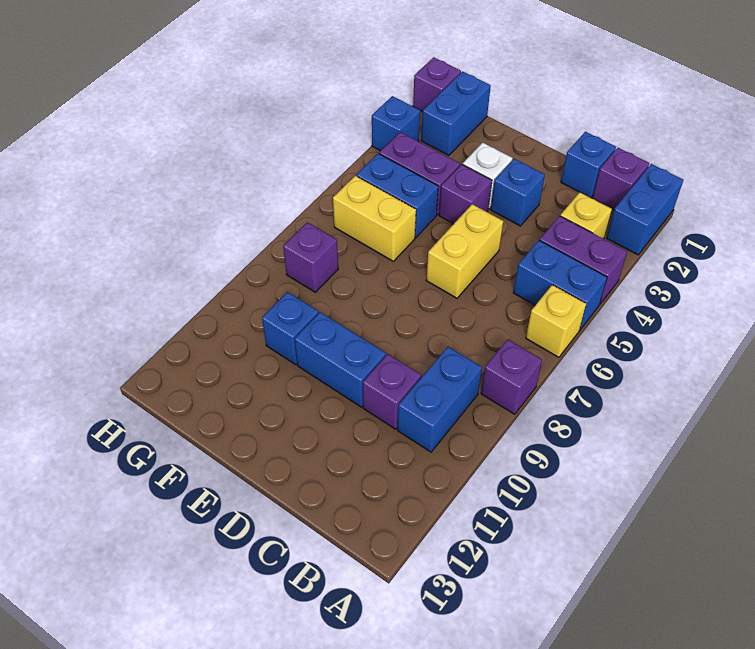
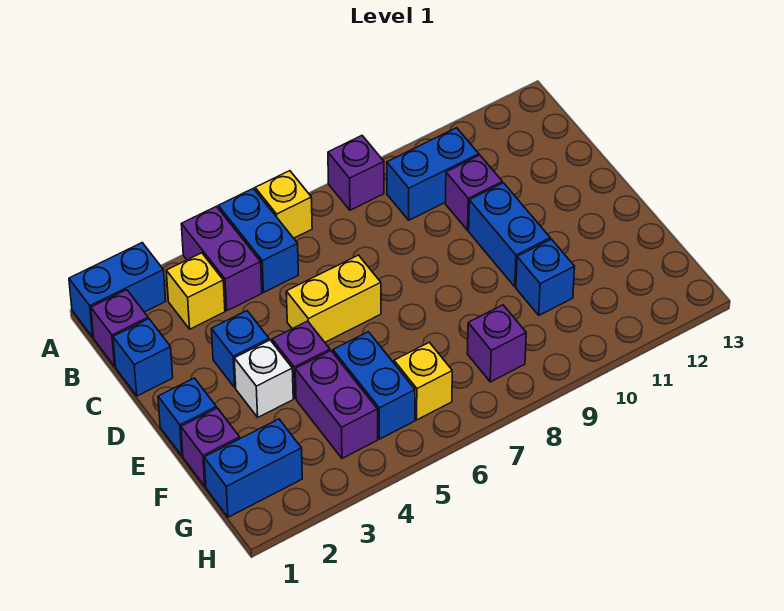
yellow brick F6:G6 level 1 -> yellow brick G6 level 1
purple brick H1 level 1 -> purple brick F1 level 1
blue brick H3 level 1 -> blue brick E1 level 1

